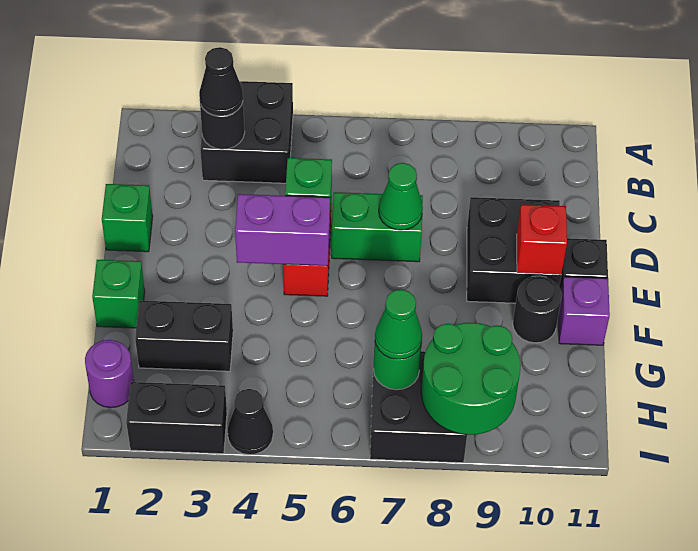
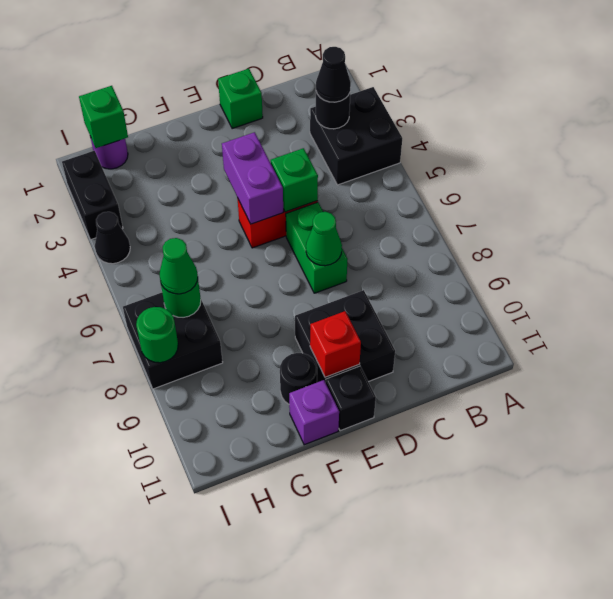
green brick F1 level 1 -> green brick H1 level 2
black brick G2:G3 level 1 -> none
green round brick H8:I9 level 2 -> green round brick I8 level 2

